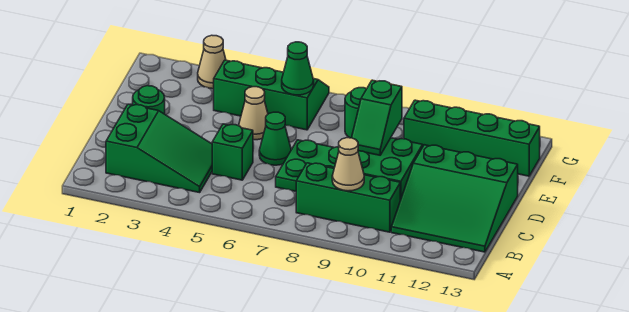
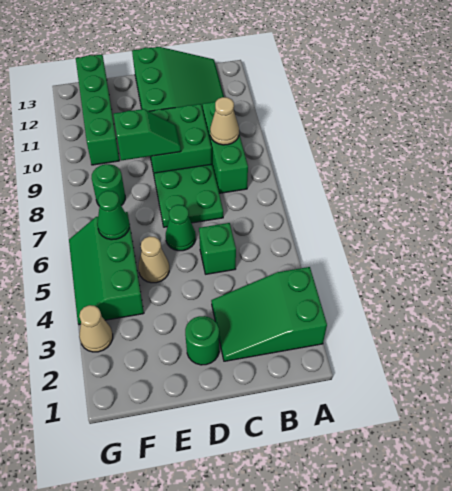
green slope B2:C4 level 1 top 2 -> green slope A2:C3 level 1 top A

